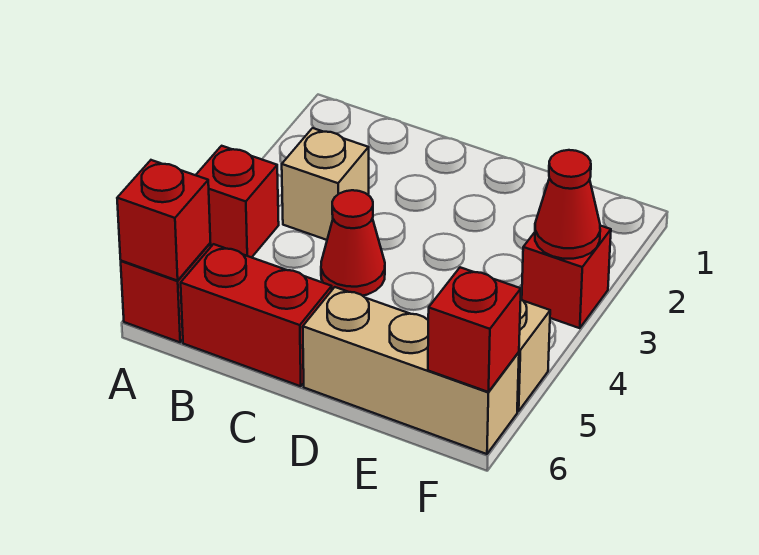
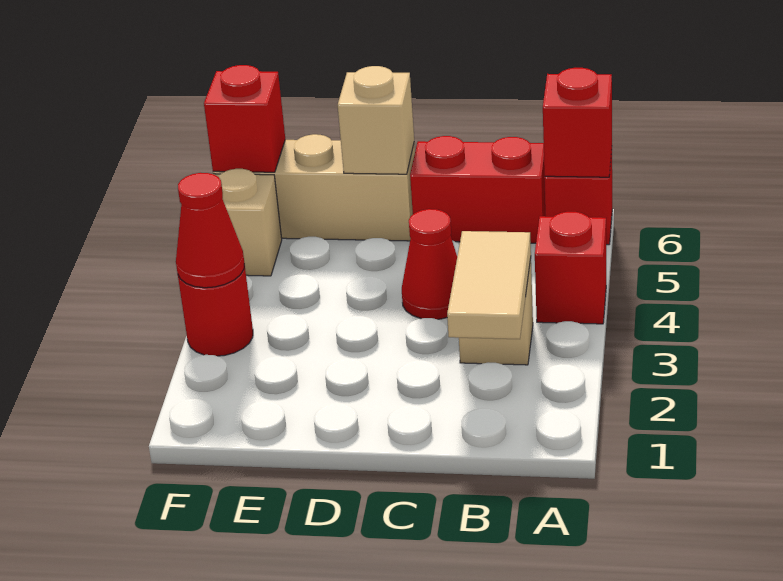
none -> tan tile B2:B3 level 2
none -> tan brick D6 level 2
red brick F3 level 1 -> red round brick F3 level 1

